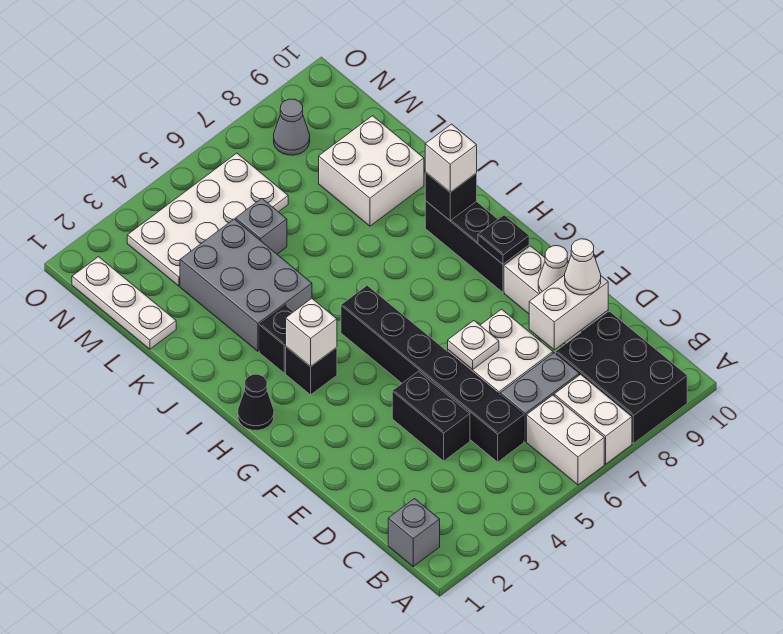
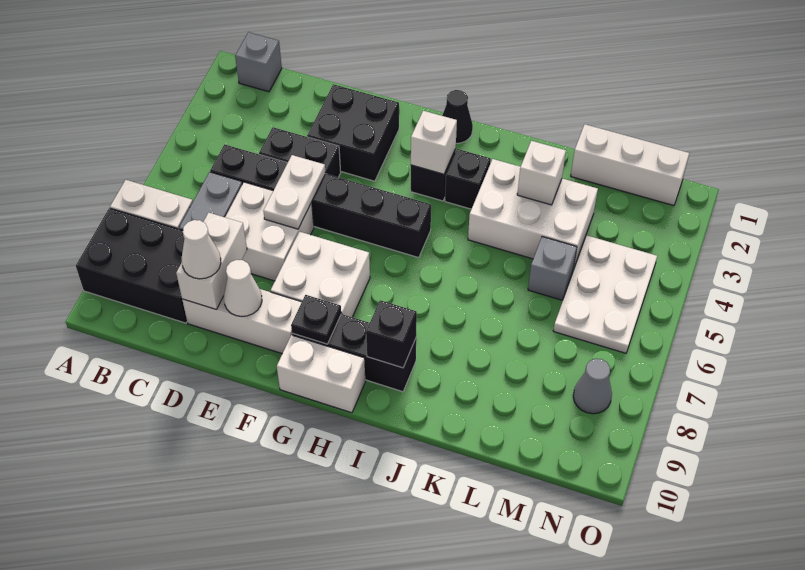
white brick A6:B6 level 1 -> white brick G10:H10 level 1
none -> black brick E2:F3 level 1
white plate E6 level 2 -> white plate E5:E6 level 2
white brick I9 level 3 -> white brick K3 level 2
grey brick J3:L4 level 1 -> white brick J3:L4 level 1
white brick K8:L9 level 1 -> white brick F7:G8 level 1
white plate L1:N1 level 1 -> white brick L1:N1 level 1
white plate M3:N6 level 1 -> white plate M4:N6 level 1

